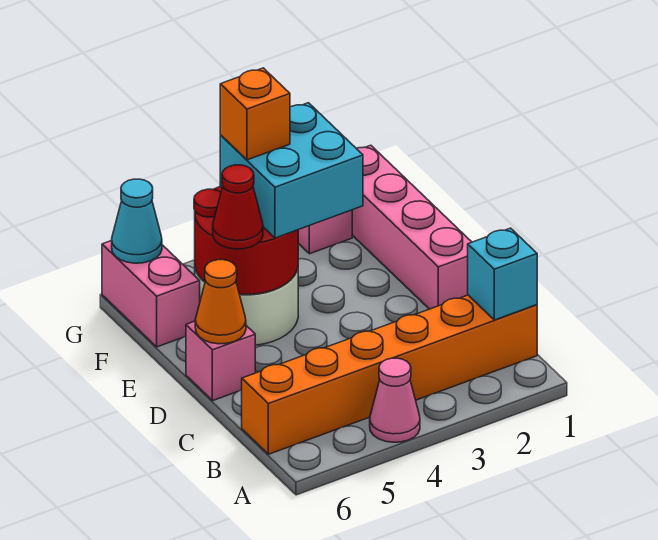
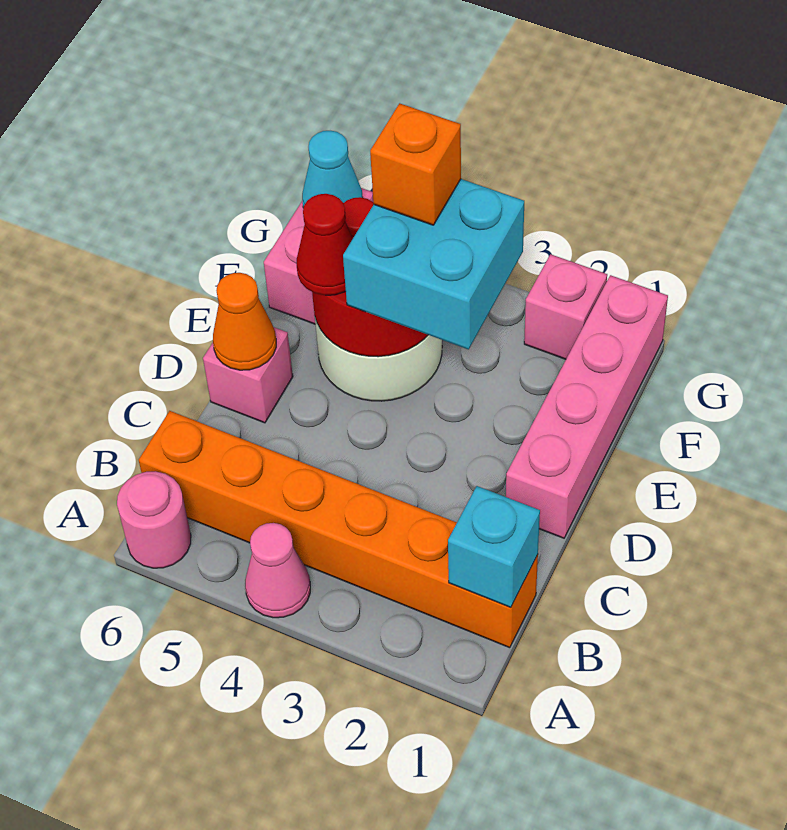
none -> pink round brick A6 level 1

